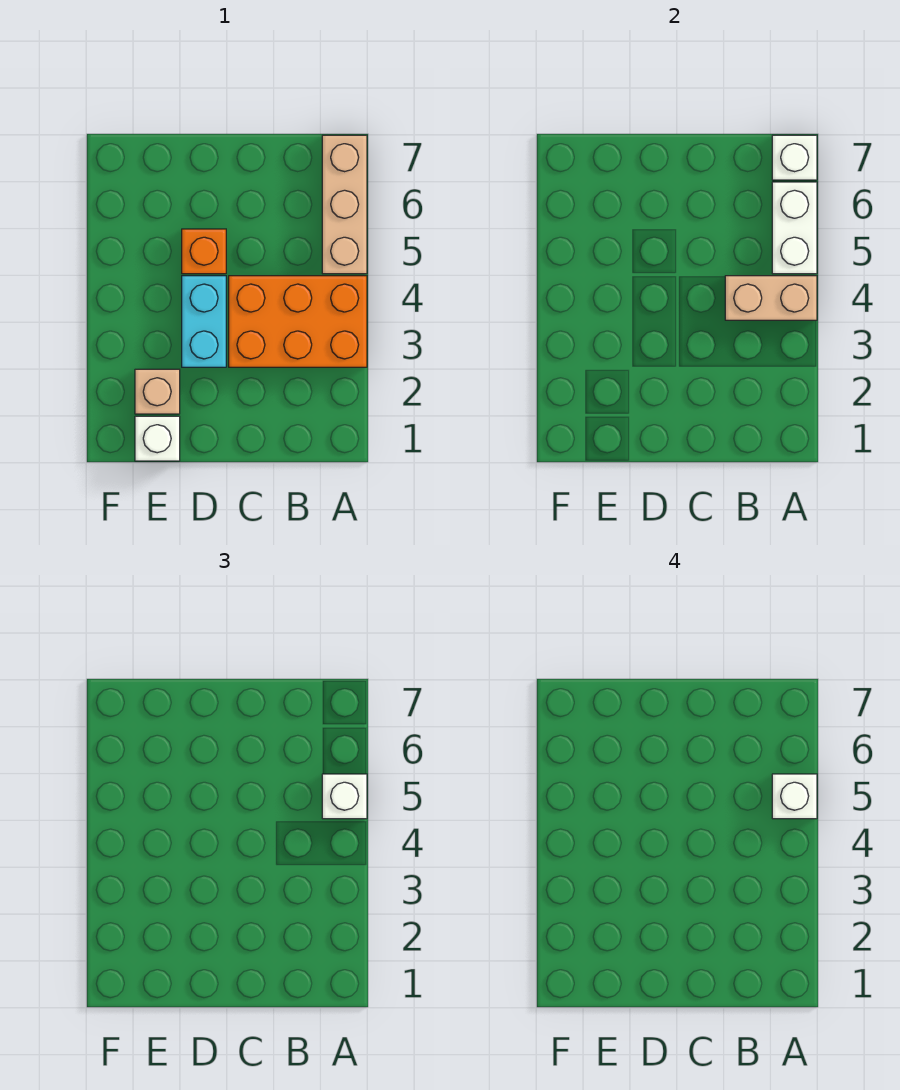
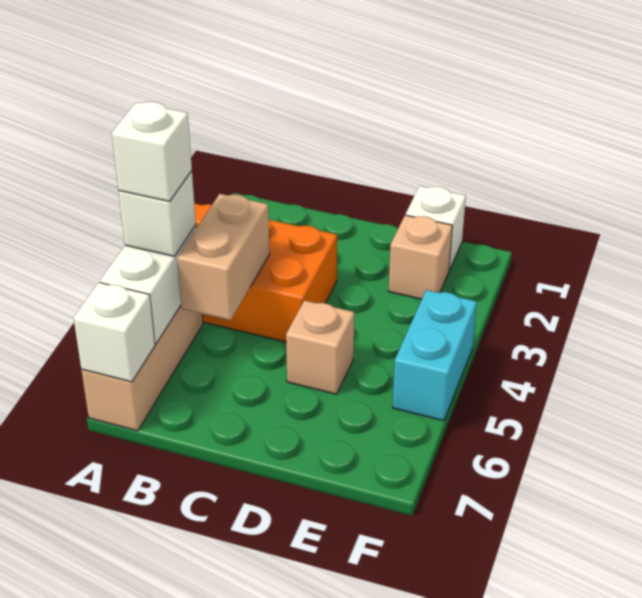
tan brick A4:B4 level 2 -> tan brick B4:B5 level 2
cyan brick D3:D4 level 1 -> cyan brick F4:F5 level 1
orange brick D5 level 1 -> tan brick D5 level 1

